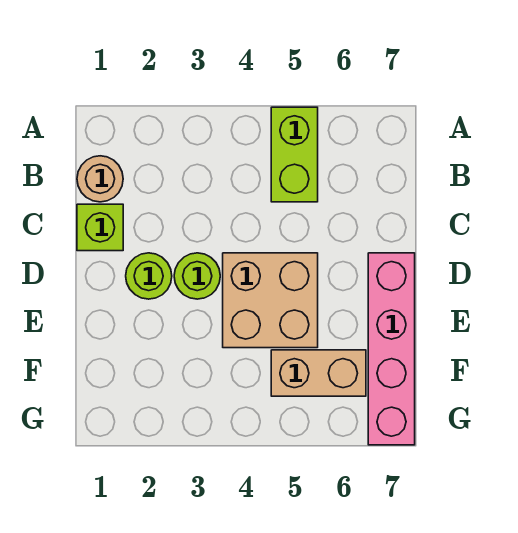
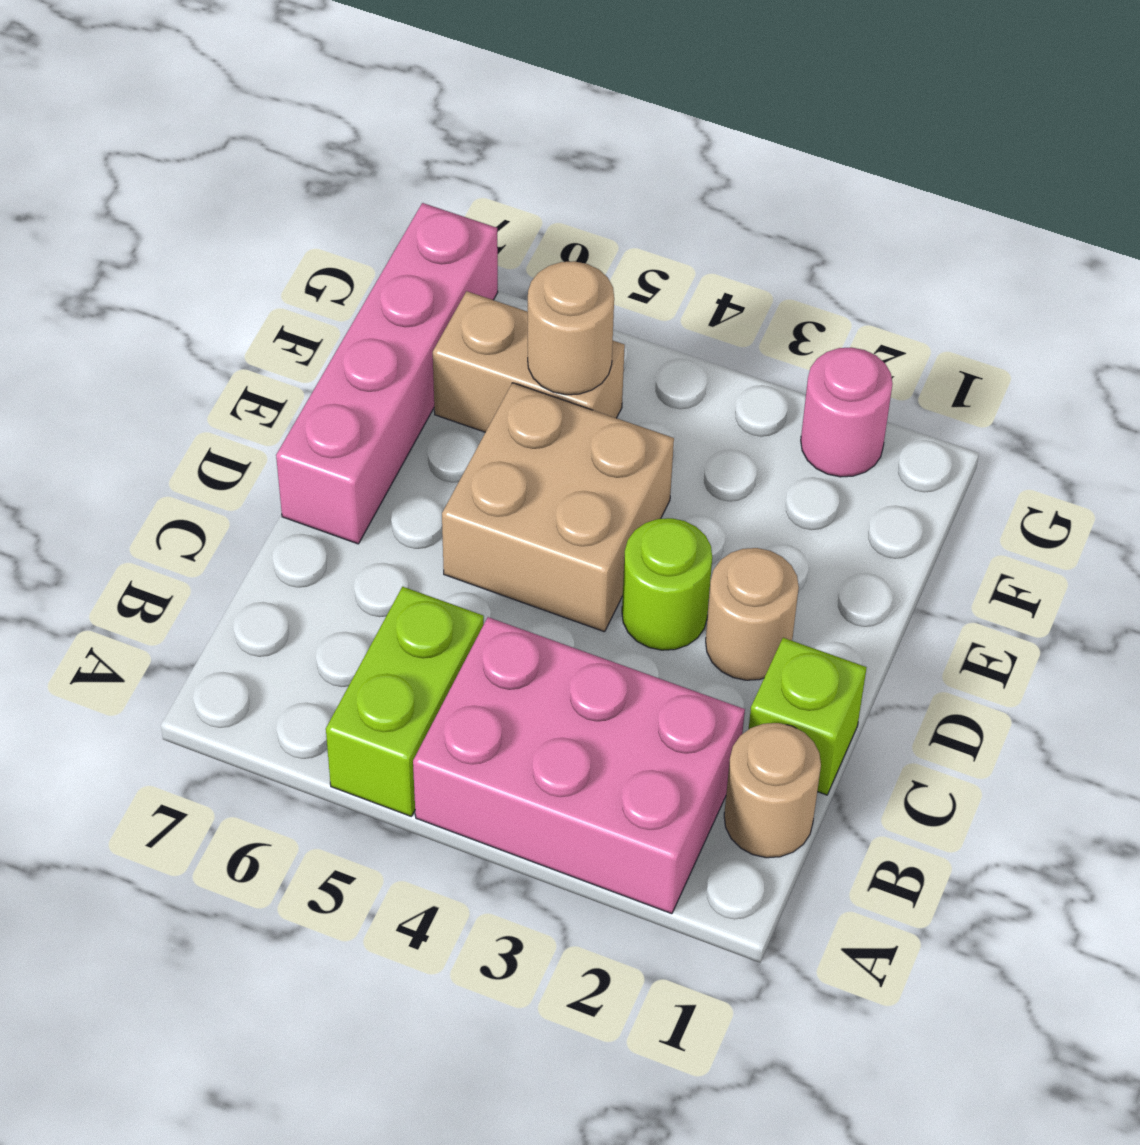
none -> pink brick A2:B4 level 1
lime round brick D2 level 1 -> tan round brick D2 level 1
none -> tan round brick F5 level 2
none -> pink round brick G2 level 1

